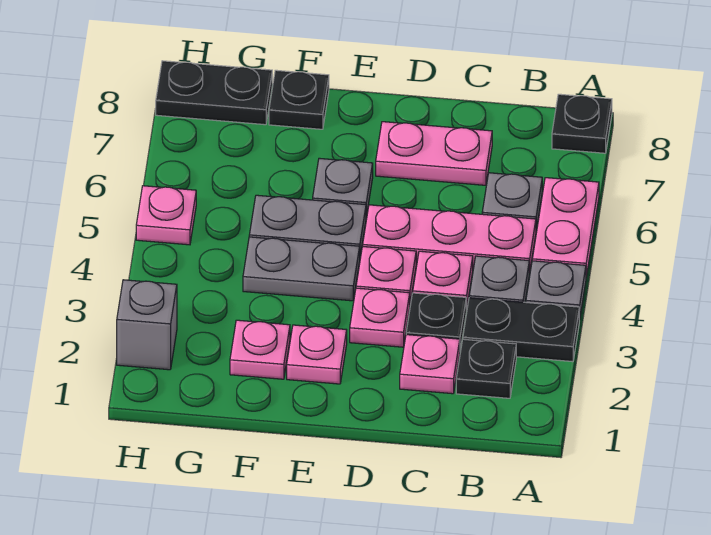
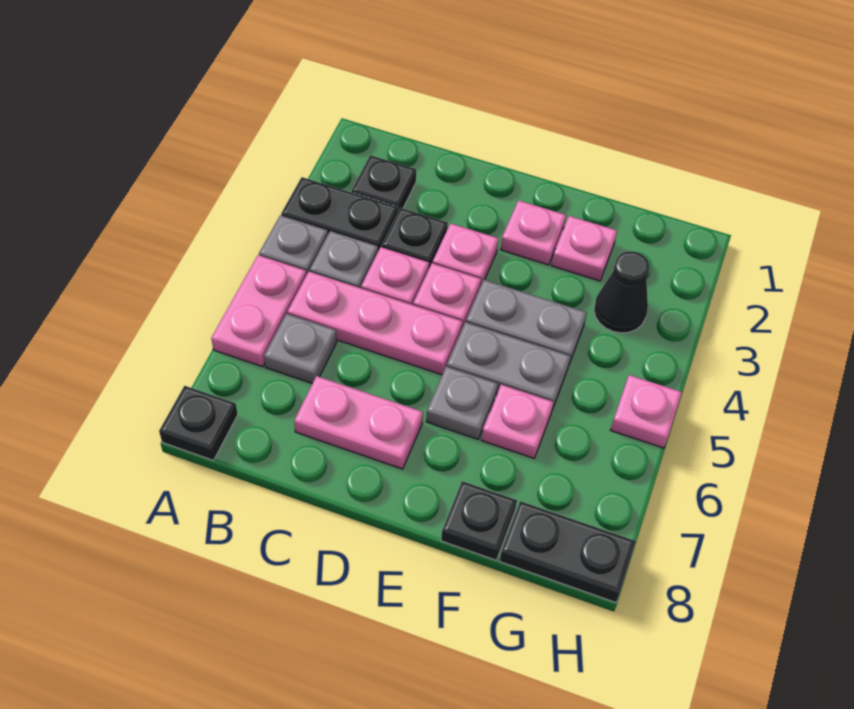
pink plate C2 level 1 -> pink plate F6 level 1
none -> black cone G3 level 1
grey brick H2 level 1 -> none

